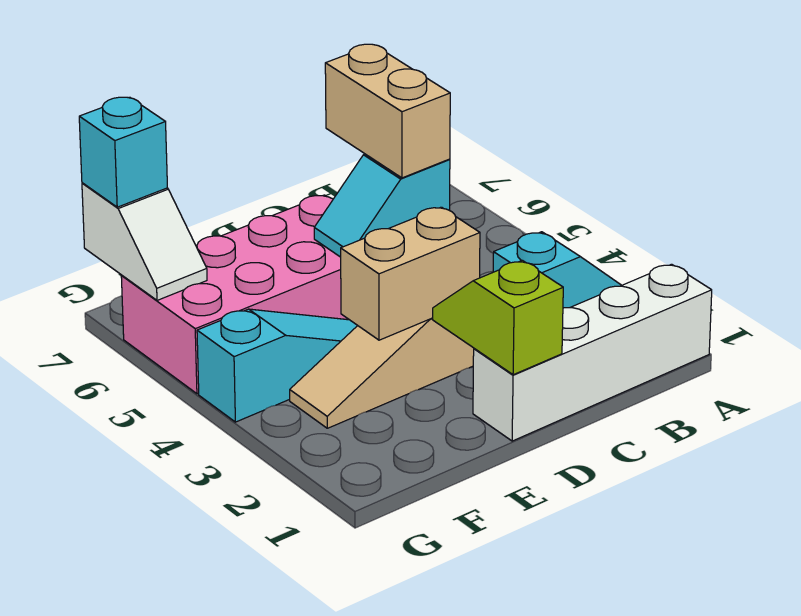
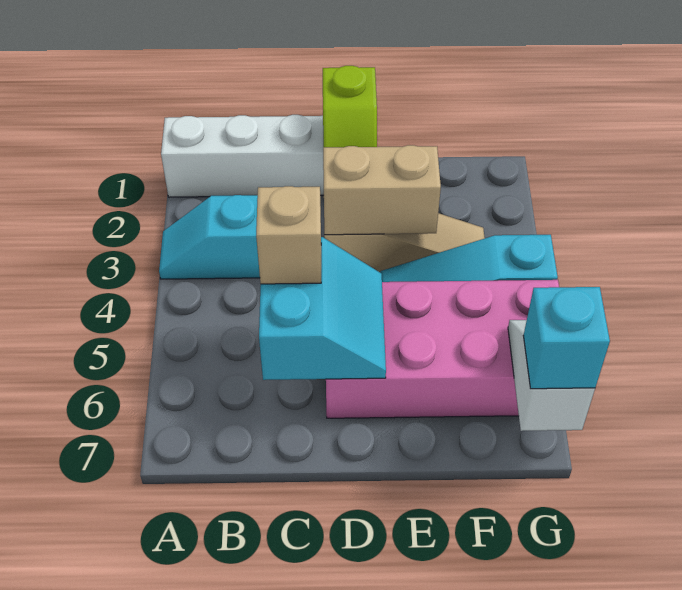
cyan slope C5:D5 level 2 top C -> cyan slope C5:D6 level 2 top C
tan brick C5:C6 level 3 -> tan brick C5 level 3

